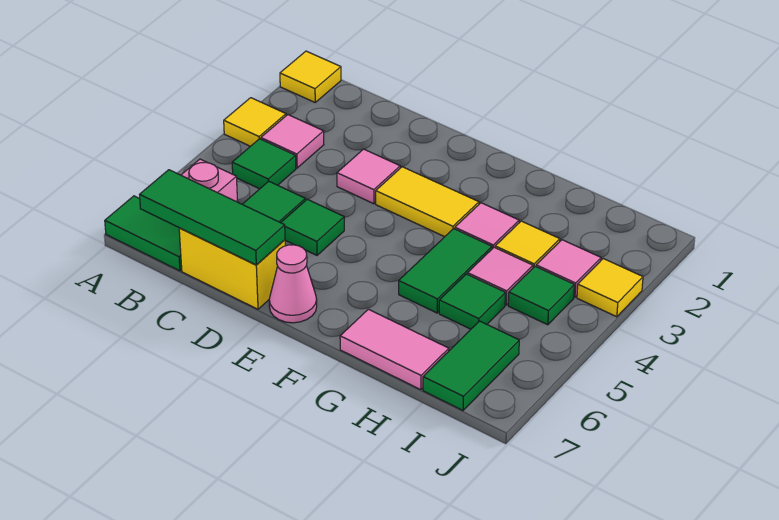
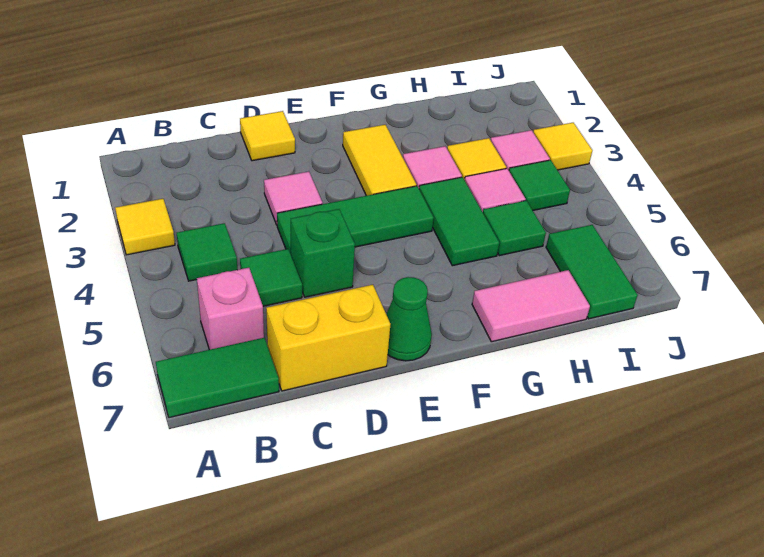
yellow tile A1 level 1 -> yellow tile D1 level 1
pink tile B3 level 1 -> none
green tile B7:D7 level 2 -> green tile D4:F4 level 1
green tile D5 level 1 -> green brick D5 level 1
yellow tile E3:F3 level 1 -> yellow tile F2:F3 level 1
pink cone E7 level 1 -> green cone E7 level 1

